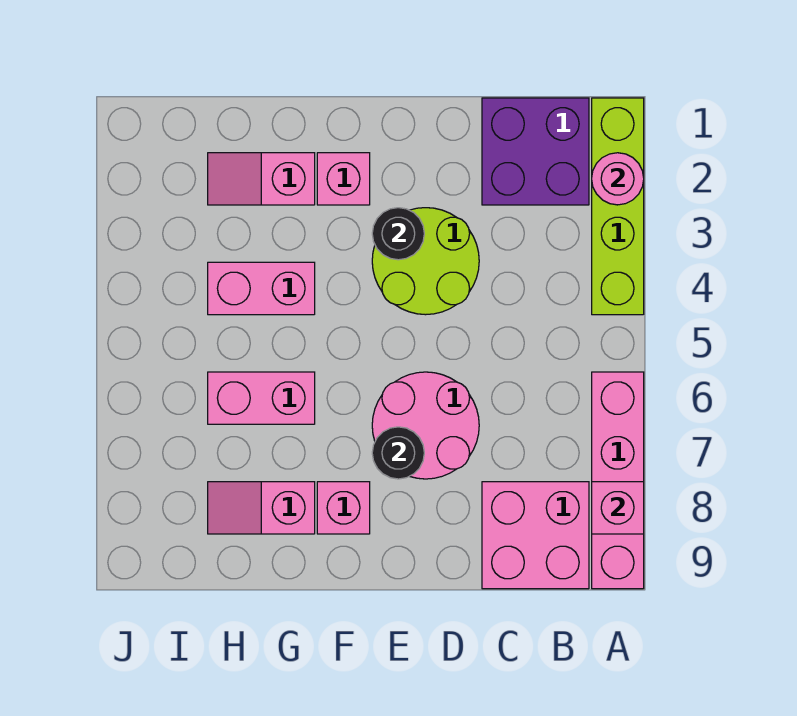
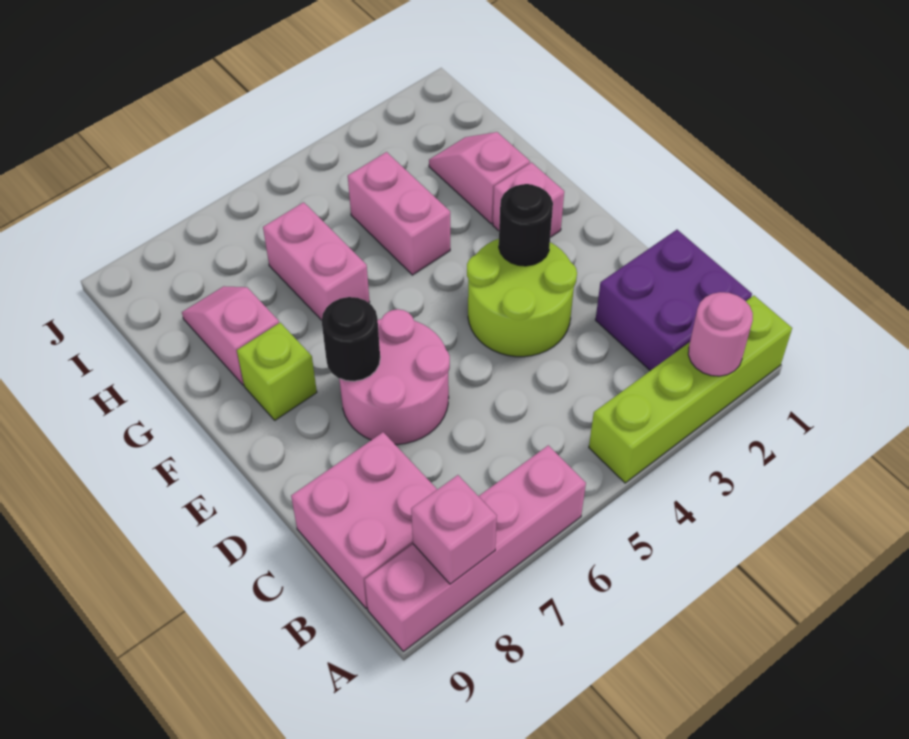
pink brick F8 level 1 -> lime brick F8 level 1

